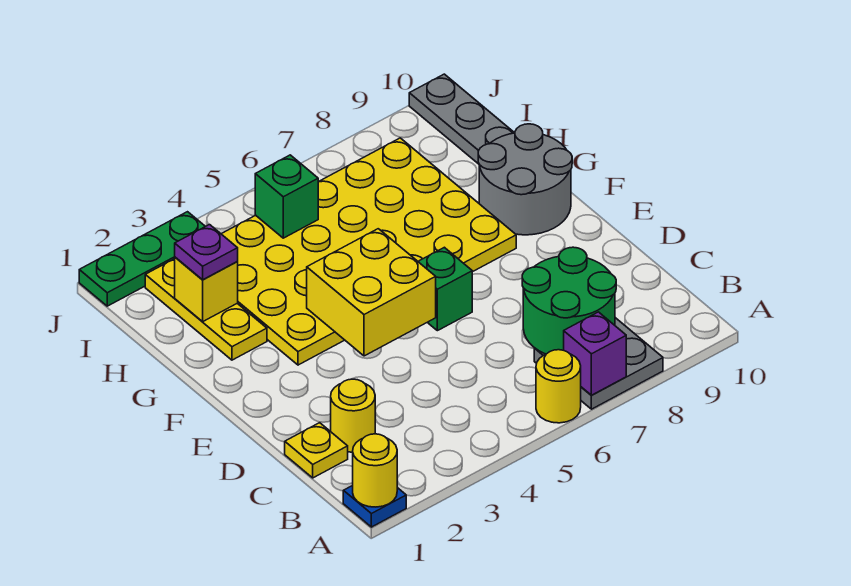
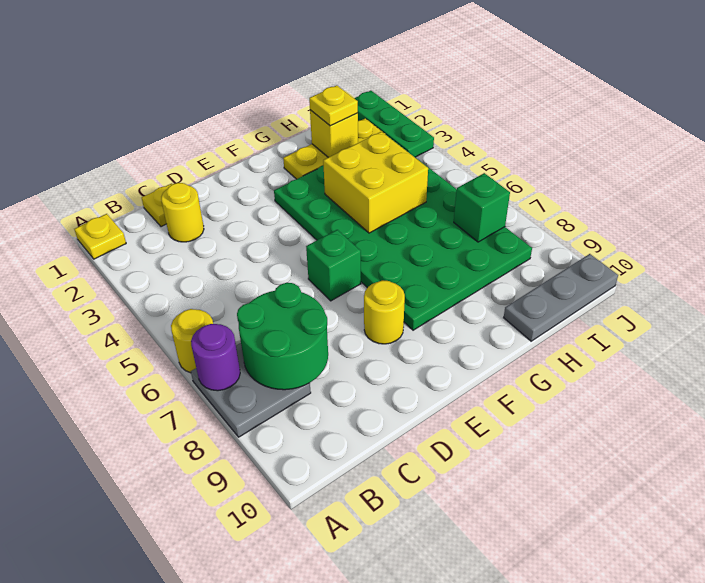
blue plate A1 level 1 -> yellow plate A1 level 1
yellow round brick A1 level 2 -> yellow round brick E8 level 1
purple brick A7 level 2 -> purple round brick A7 level 2
yellow brick E4:F5 level 2 -> yellow brick G4:H5 level 2
yellow plate F3:I8 level 1 -> green plate F3:I8 level 1
grey round brick F9:G10 level 1 -> none
purple plate H2 level 3 -> yellow plate H2 level 3
green brick I5 level 2 -> green brick I7 level 2

